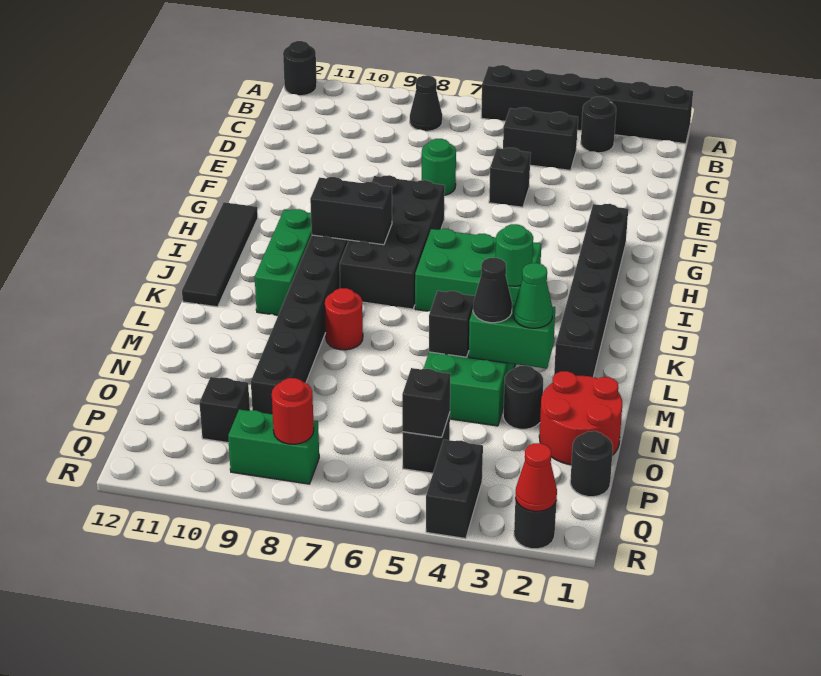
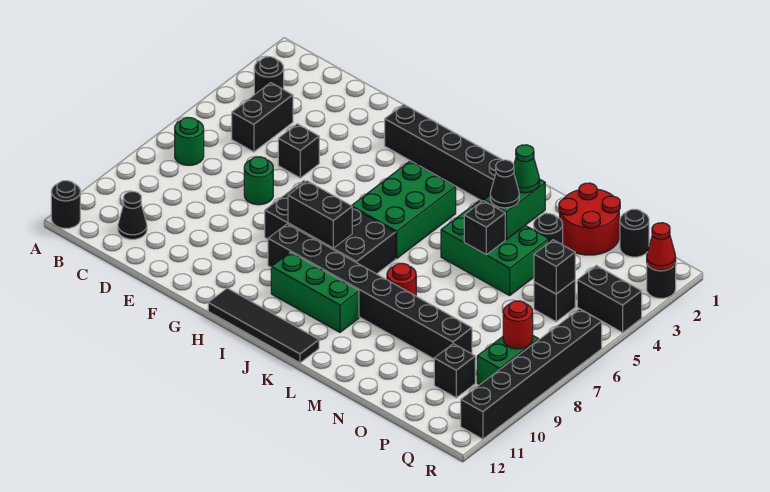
black brick A1:A6 level 1 -> black brick R6:R11 level 1
black cone B8 level 1 -> black cone C11 level 1
black brick I8:I9 level 2 -> black brick H8:I8 level 2
green round brick J4 level 2 -> green round brick B7 level 1

